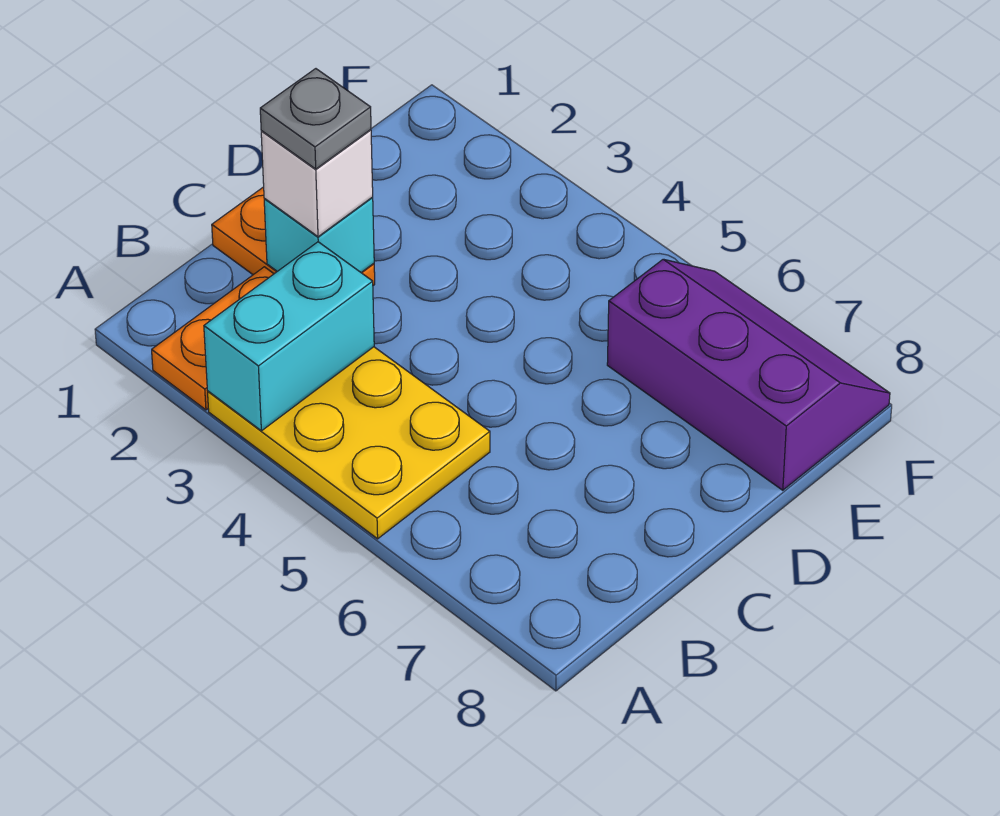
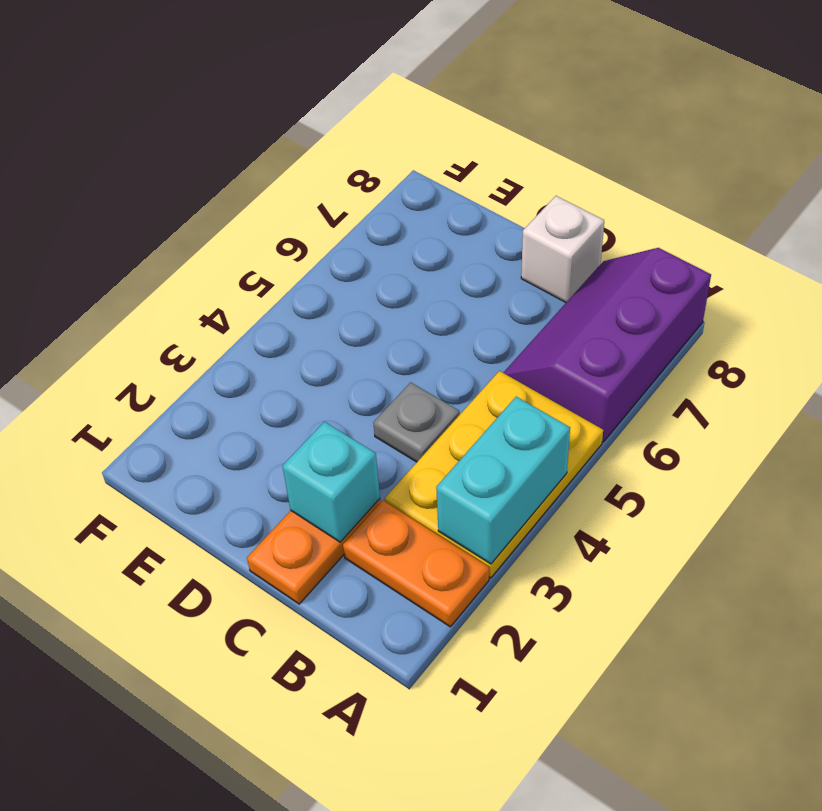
cyan brick A3:B3 level 2 -> cyan brick A3:A4 level 2
white brick C2 level 3 -> white brick C8 level 1
grey plate C2 level 4 -> grey plate C4 level 1
purple slope E6:F8 level 1 top E -> purple slope A6:B8 level 1 top A

